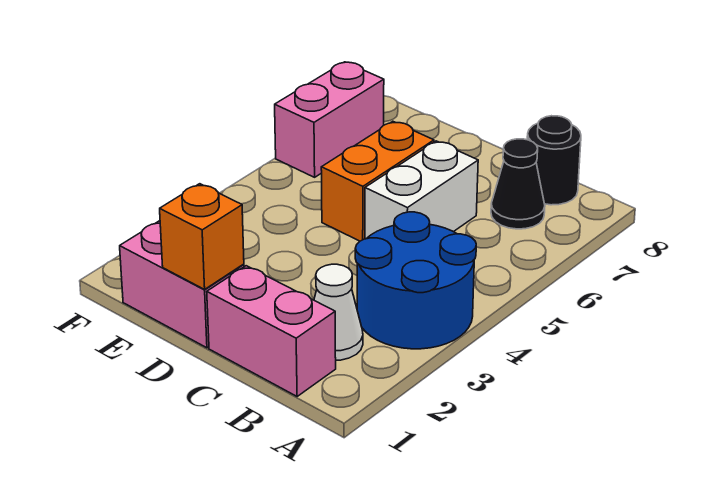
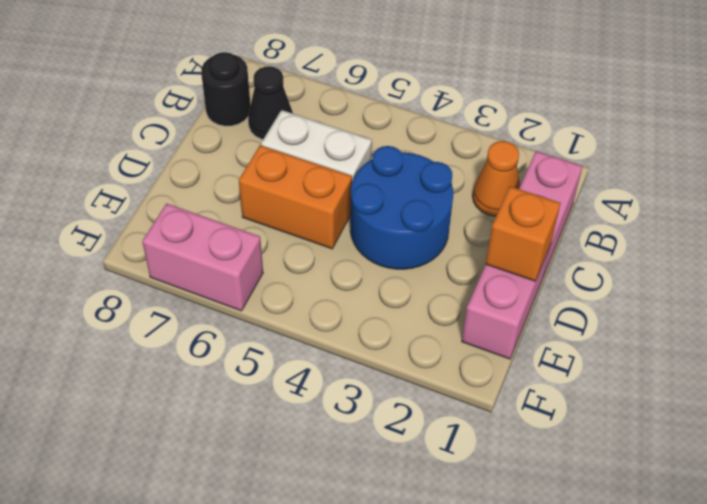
blue round brick A3:B4 level 1 -> blue round brick C3:D4 level 1
white cone B2 level 1 -> orange cone B2 level 1

